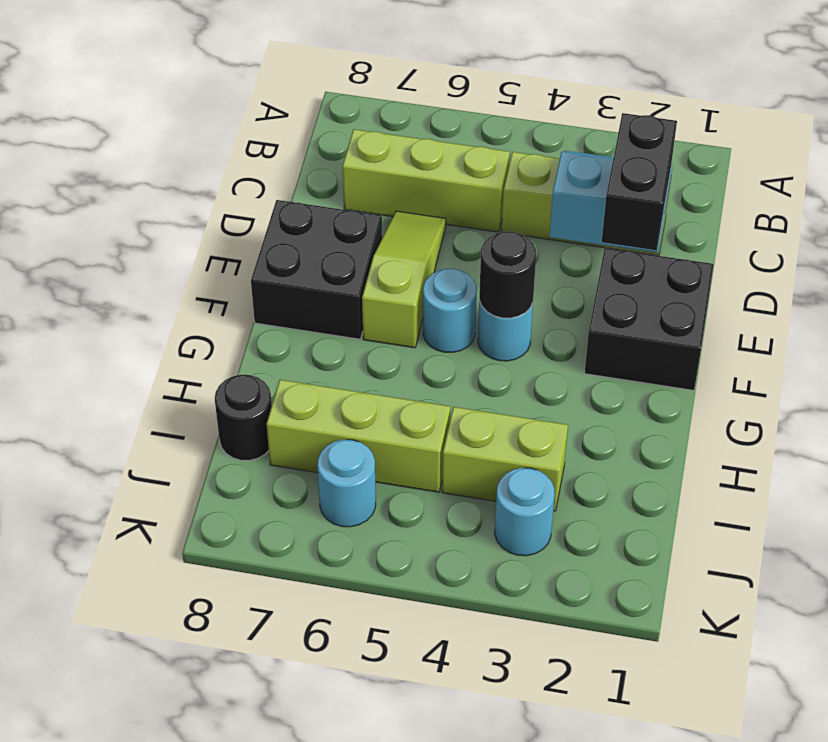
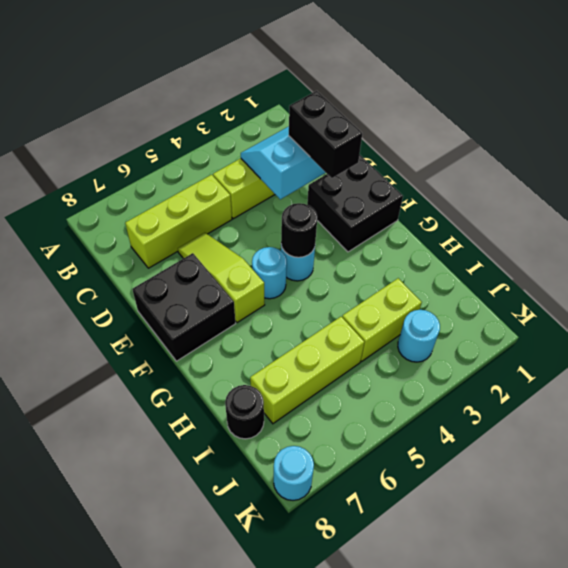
cyan round brick J6 level 1 -> cyan round brick K8 level 1

